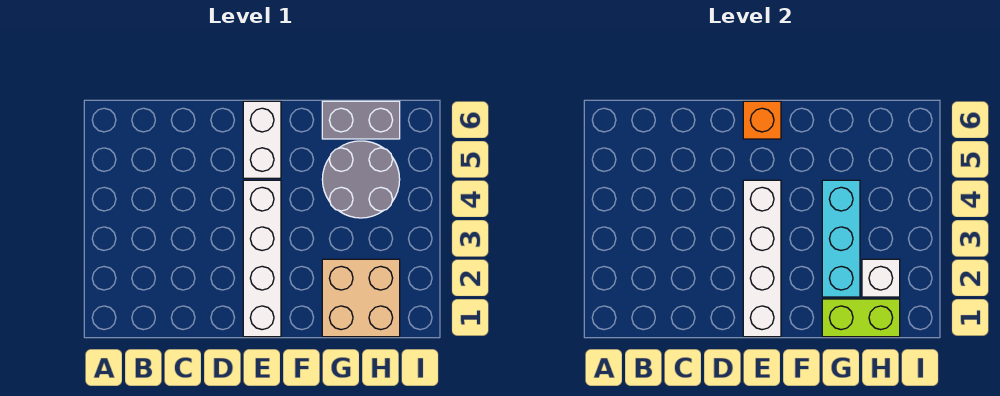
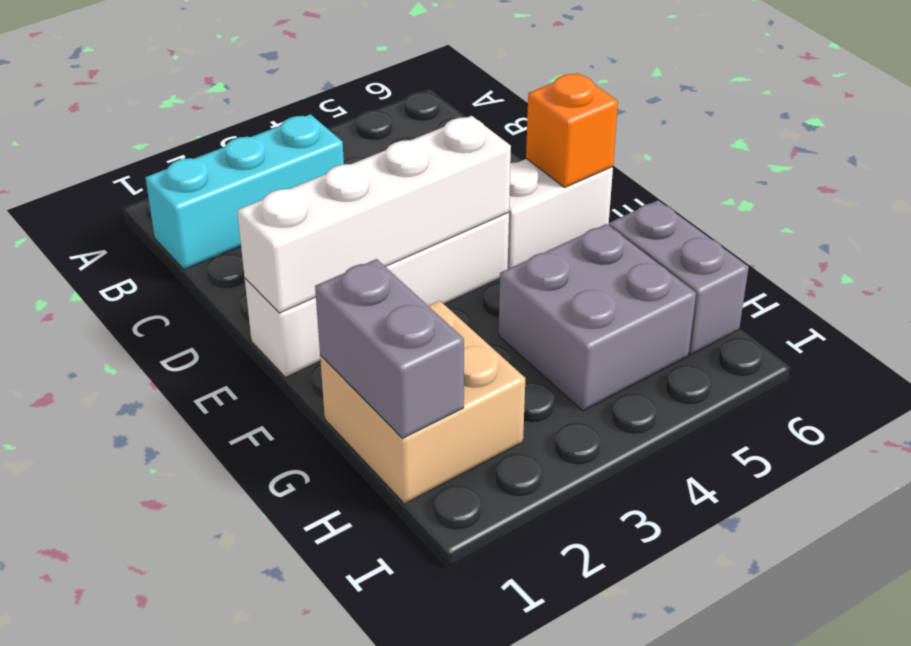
lime brick G1:H1 level 2 -> grey brick G1:H1 level 2
cyan brick G2:G4 level 2 -> cyan brick B1:B3 level 1
grey round brick G4:H5 level 1 -> grey brick G4:H5 level 1
white brick H2 level 2 -> none

